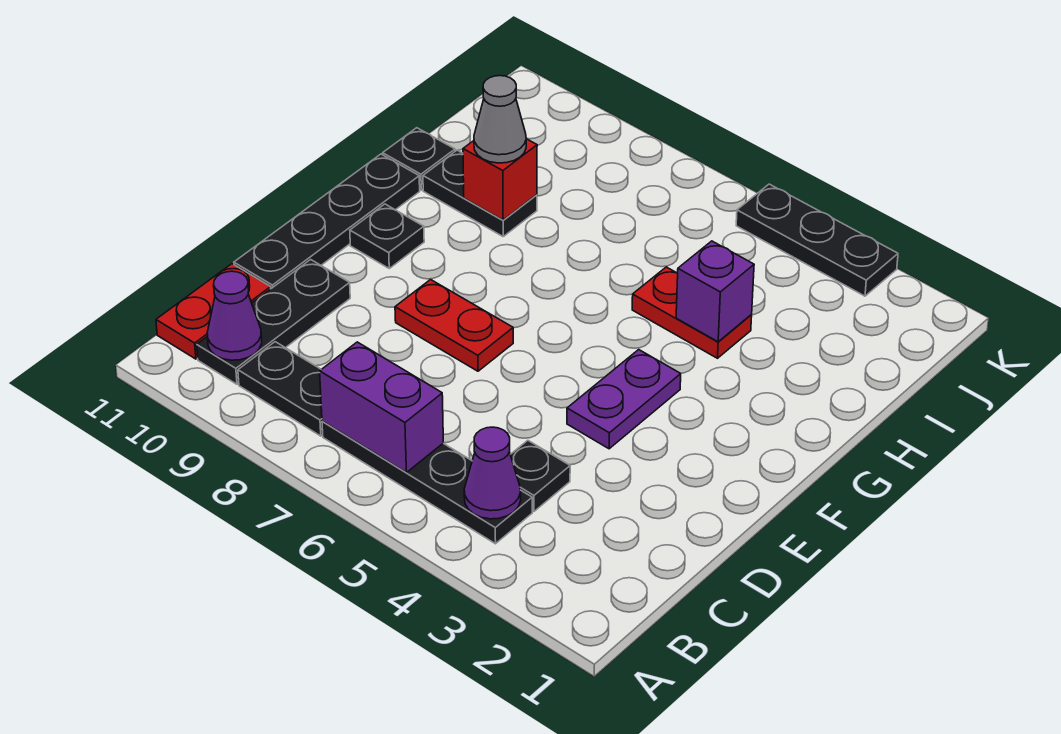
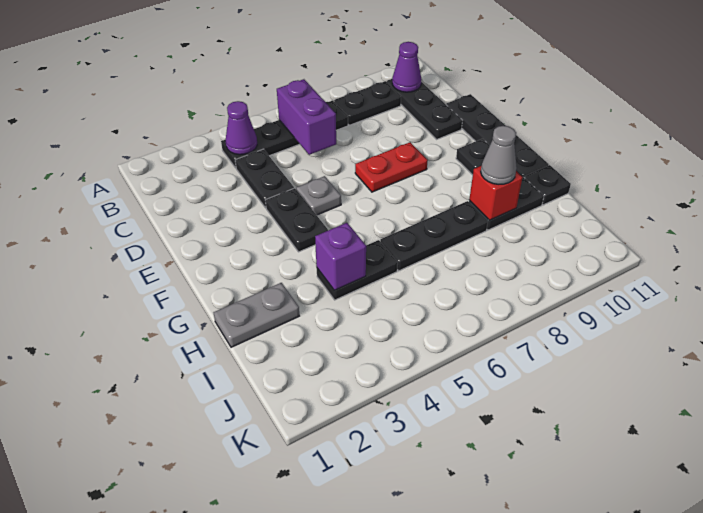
purple brick B6:B7 level 2 -> purple brick B6:C6 level 2
red plate B11:C11 level 1 -> none
black plate C4 level 1 -> black plate C4:D4 level 1
purple plate E4:F4 level 1 -> black plate E4:F4 level 1
none -> grey plate E5 level 1
none -> grey plate H1:H2 level 1
red plate H4:H5 level 1 -> black plate H4:H5 level 1
black plate K3:K5 level 1 -> black plate H6:H8 level 1

